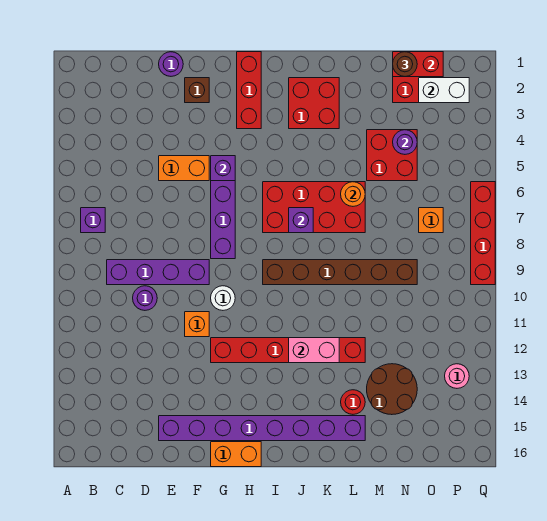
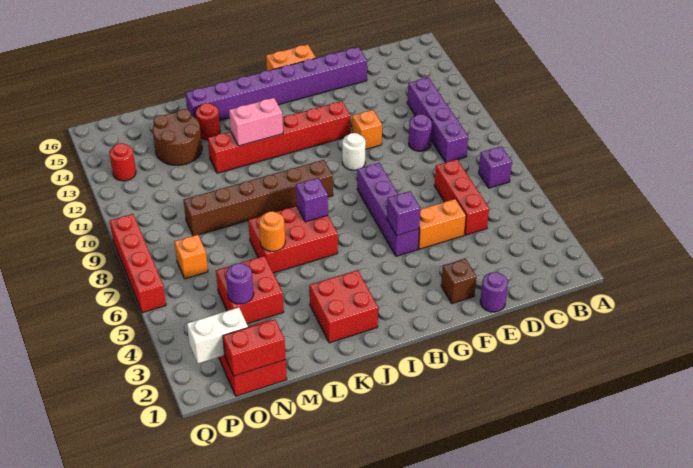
purple brick C9:F9 level 1 -> purple brick C9:C12 level 1
red brick H1:H3 level 1 -> red brick D5:D7 level 1
red brick I6:L7 level 1 -> red brick J6:L7 level 1
brown round brick N1 level 3 -> none
pink round brick P13 level 1 -> red round brick P13 level 1

